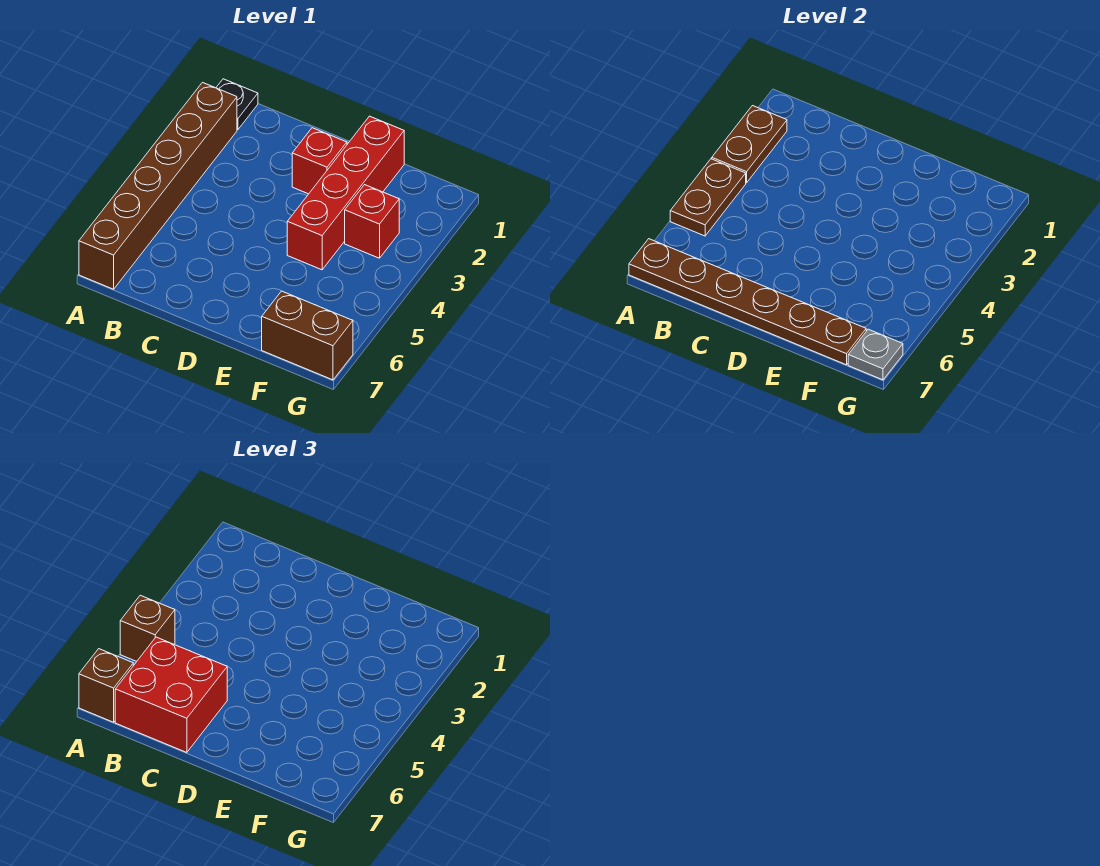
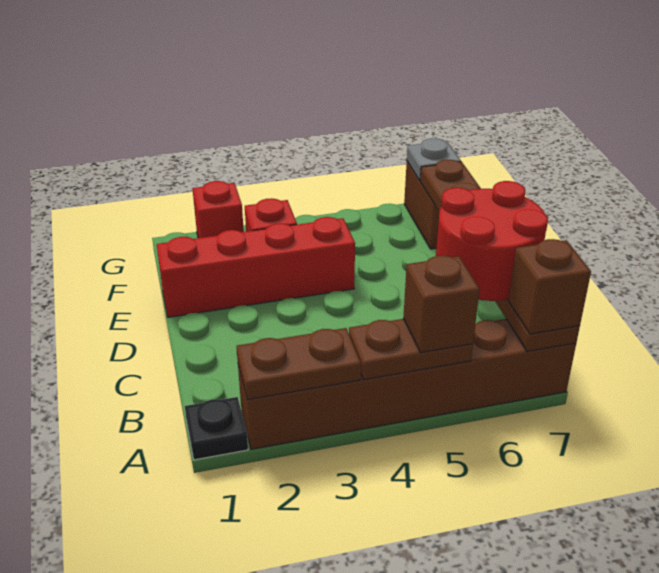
red brick B6:C7 level 3 -> red round brick B6:C7 level 3
red brick D2 level 1 -> red brick G2 level 1

